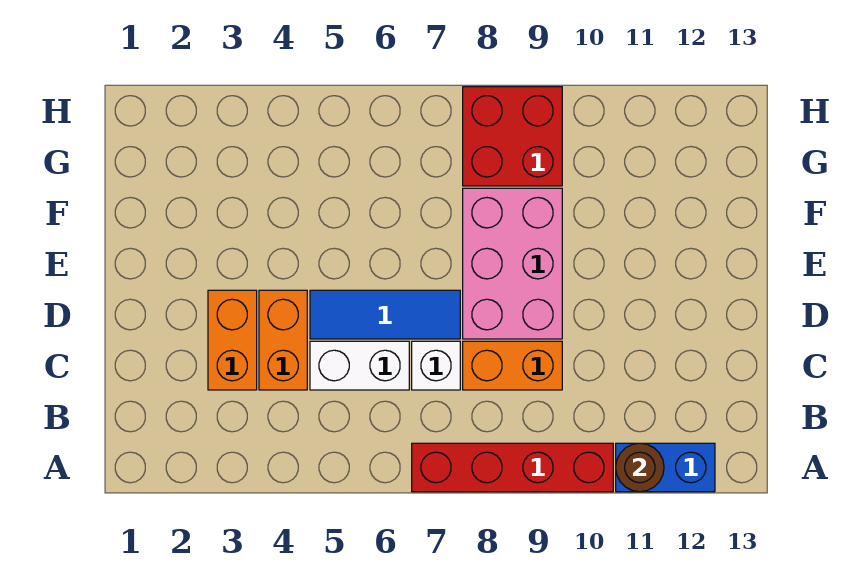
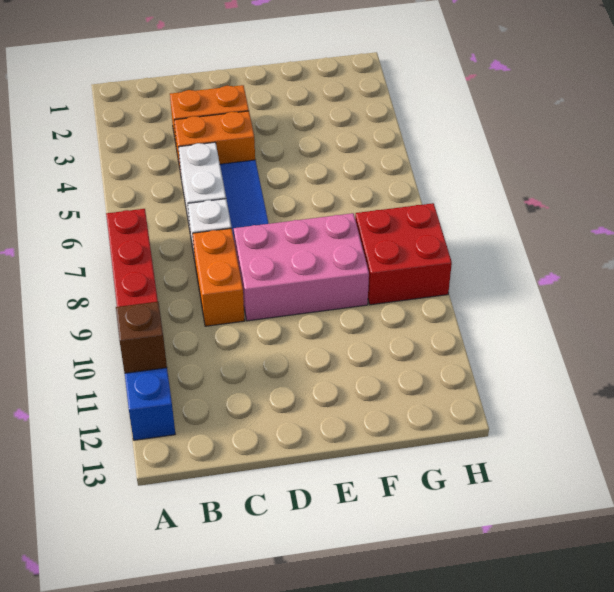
brown round brick A11 level 2 -> brown brick A11 level 2

